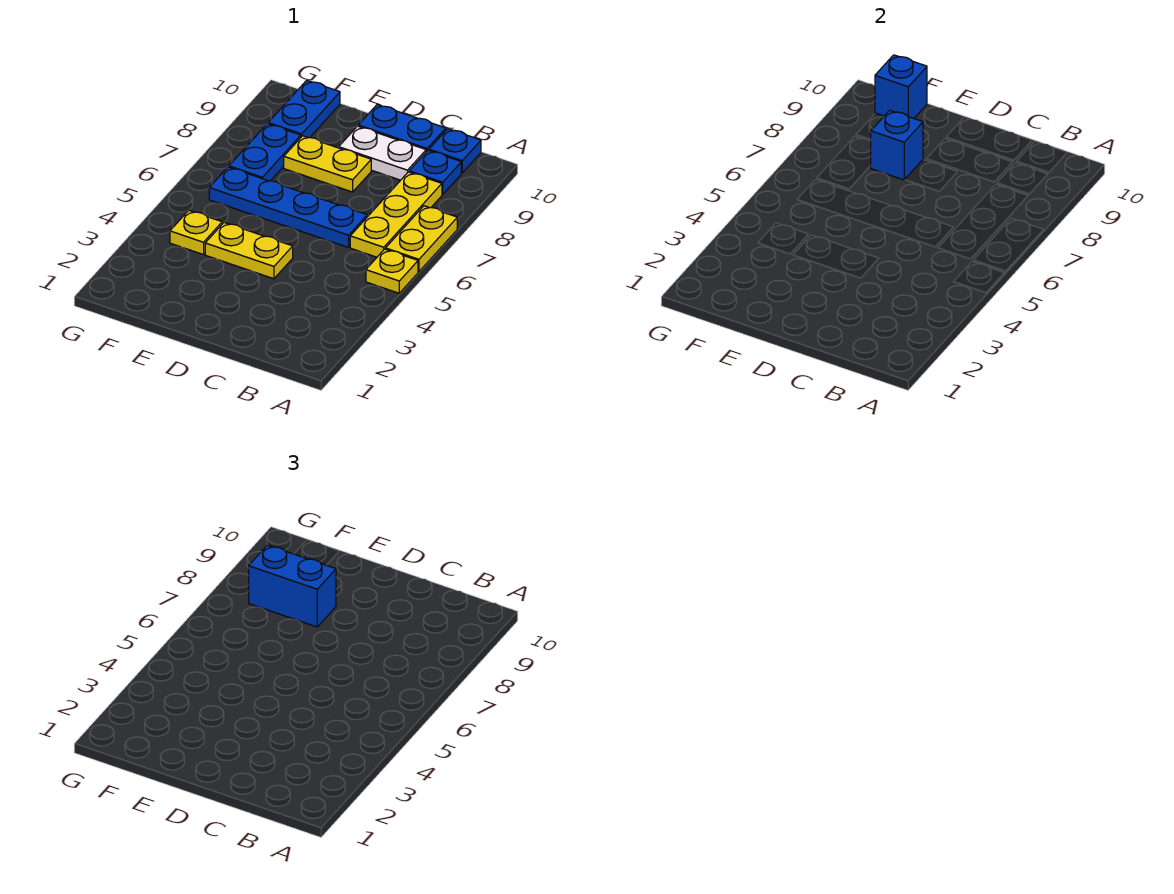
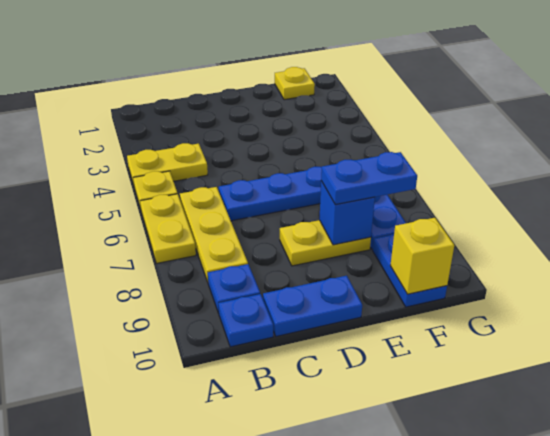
white plate C9:D9 level 1 -> none
yellow plate D4:E4 level 1 -> yellow plate A4:B4 level 1
blue brick E8:F8 level 3 -> blue plate E8:F8 level 3
yellow plate F4 level 1 -> yellow plate F1 level 1
blue brick F10 level 2 -> yellow brick F10 level 2

